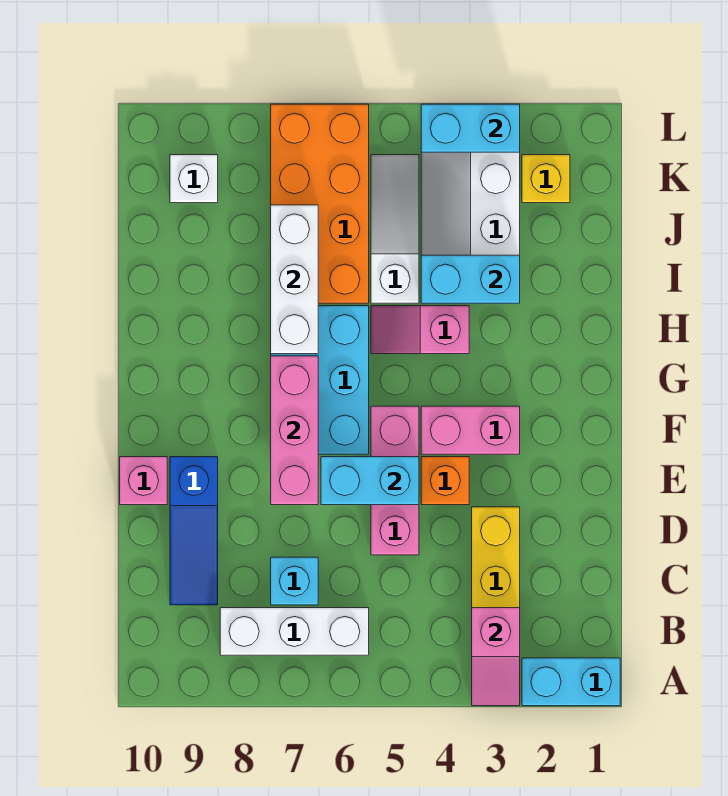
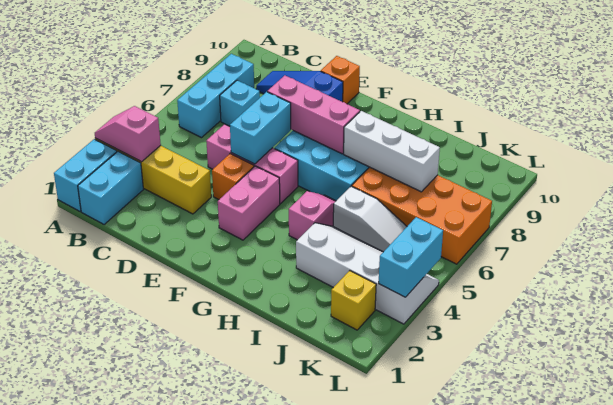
white brick B6:B8 level 1 -> cyan brick B6:B8 level 1
pink brick E10 level 1 -> orange brick E10 level 1
cyan brick I3:I4 level 2 -> cyan brick B1:B2 level 1
white brick K9 level 1 -> none

